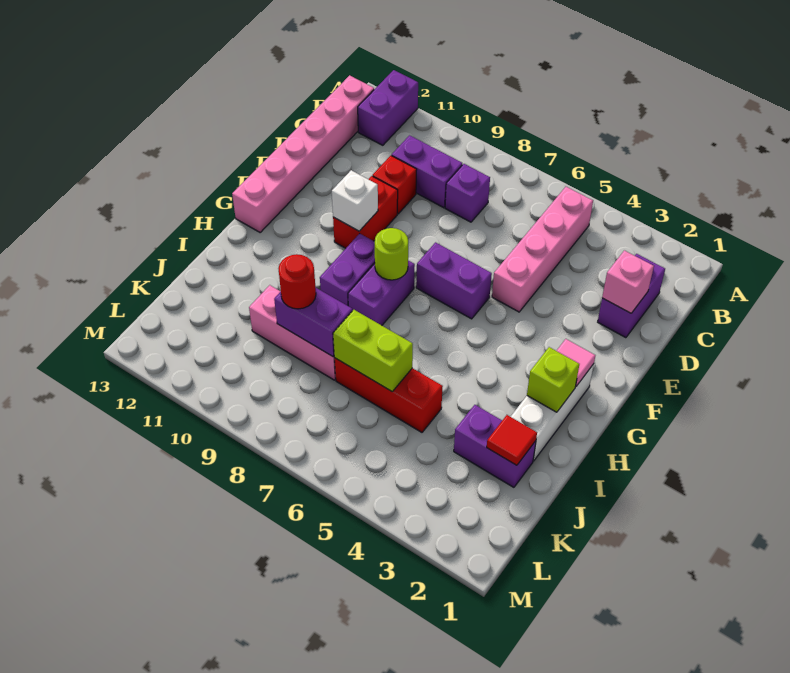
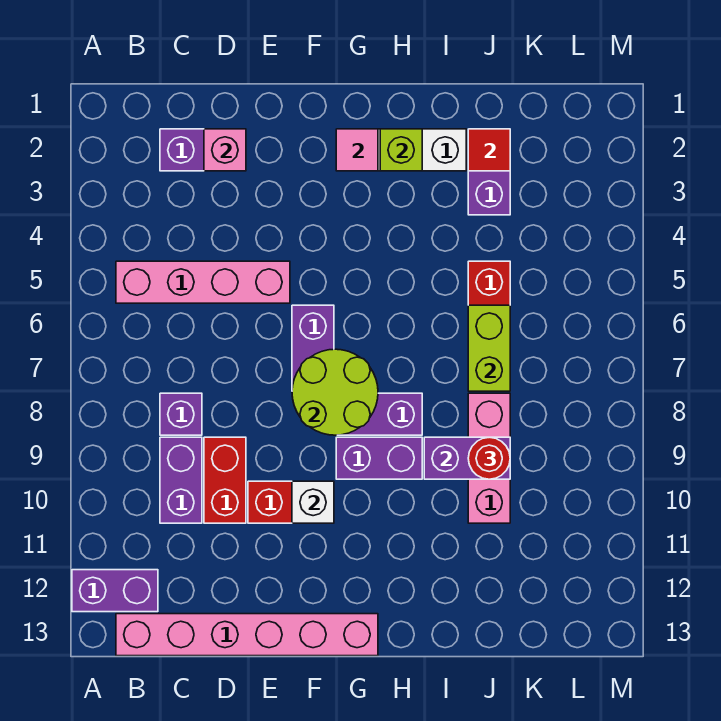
red brick D10 level 1 -> red brick D9:D10 level 1
lime round brick G8 level 2 -> lime round brick F7:G8 level 2
purple brick J8:J9 level 2 -> purple brick I9:J9 level 2

